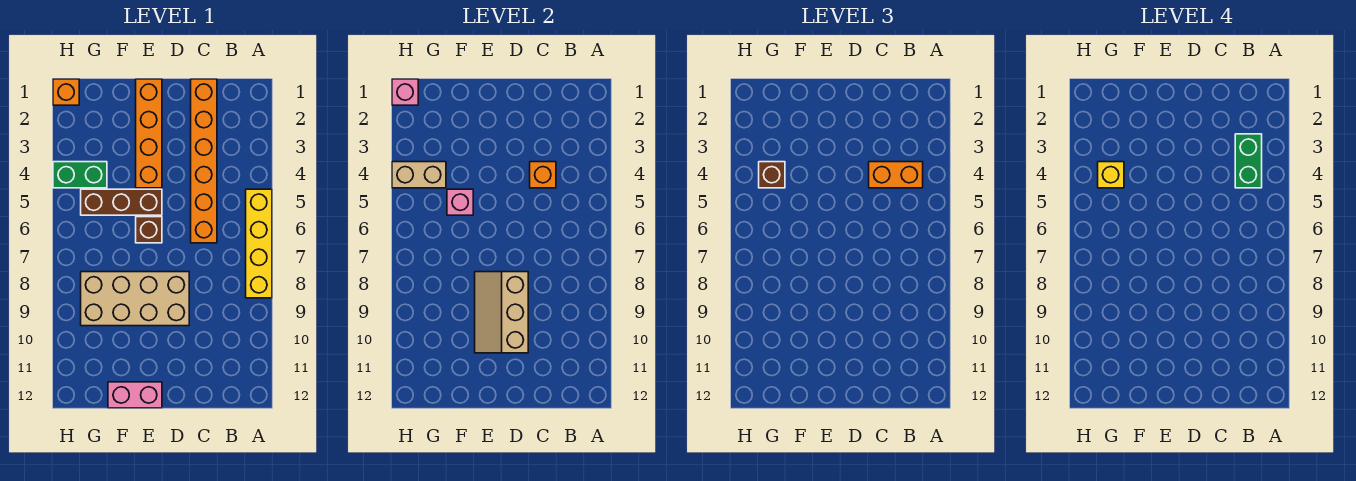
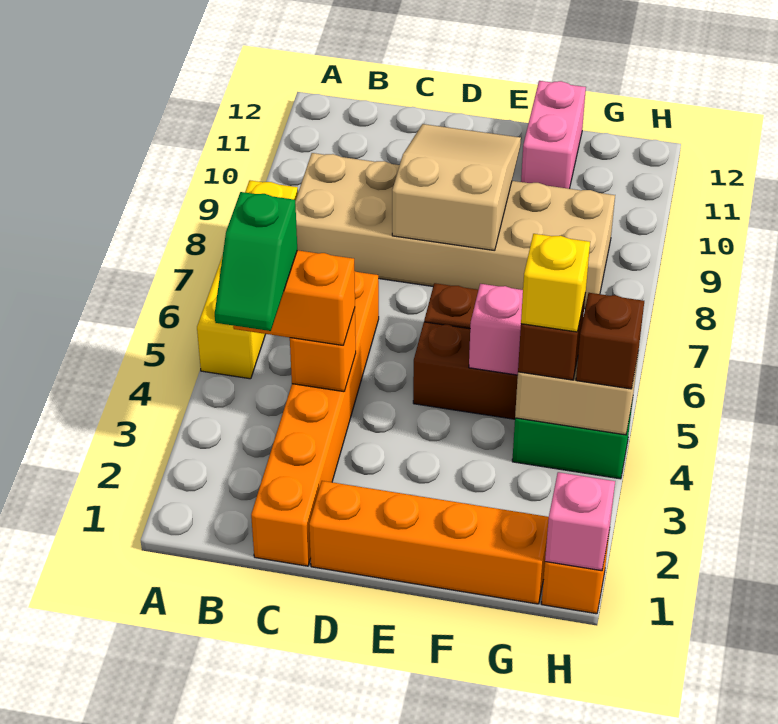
green brick B3:B4 level 4 -> green slope B3:B4 level 4 top 4
tan brick D8:G9 level 1 -> tan brick B8:G9 level 1
tan slope D8:E10 level 2 top D -> tan slope D8:E10 level 2 top 8
orange brick E1:E4 level 1 -> orange brick D1:G1 level 1
pink brick E12:F12 level 1 -> pink brick F11:F12 level 1
none -> brown brick H4 level 3

